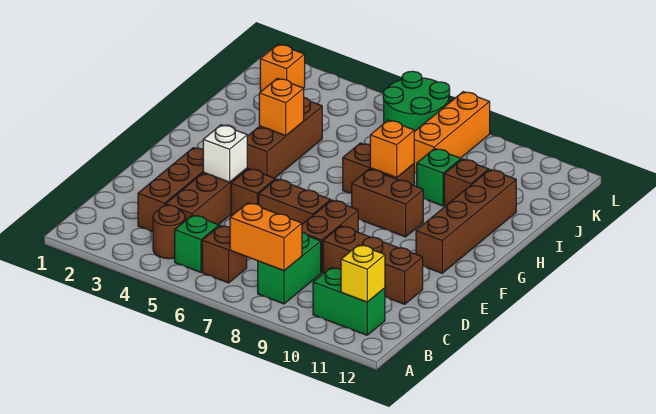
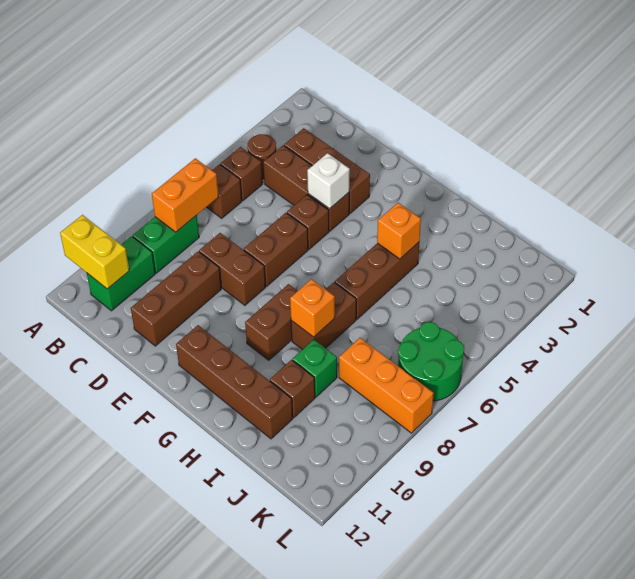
green brick B5 level 1 -> brown brick B5 level 1
green brick B8:C8 level 1 -> green brick B8:B9 level 1
yellow brick B11 level 2 -> yellow brick A11:B11 level 2
brown brick G4:I4 level 1 -> brown brick H4:H6 level 1
orange brick K2 level 1 -> none

